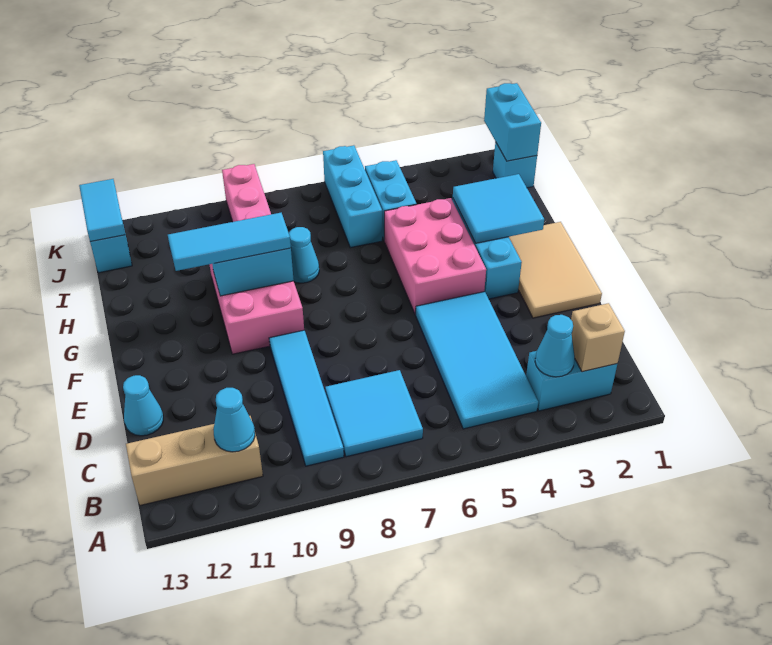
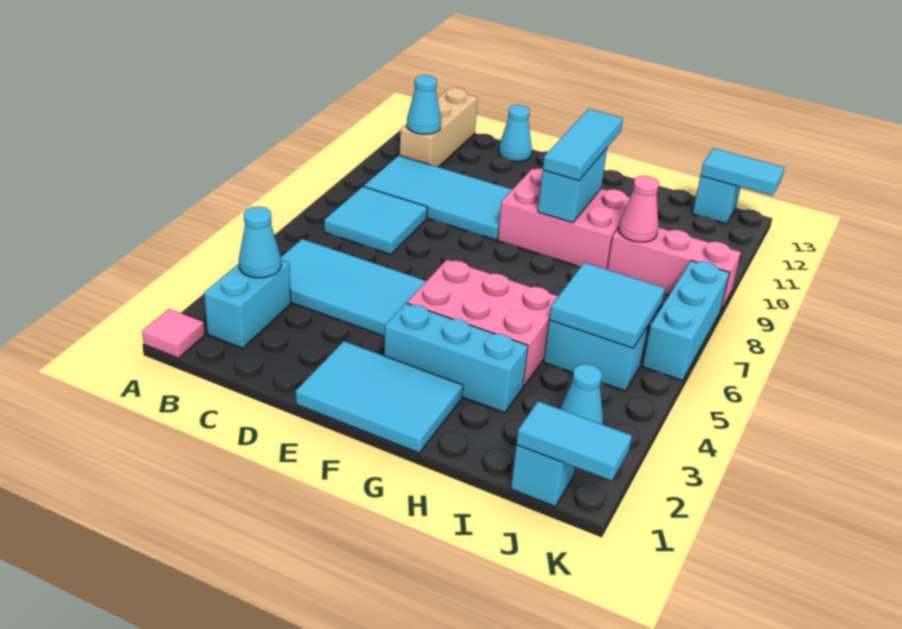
none -> pink tile A1 level 1
tan brick B2 level 2 -> none
cyan tile B9:E9 level 1 -> cyan tile B9:E10 level 1
tan tile E1:G2 level 1 -> cyan tile E1:G2 level 1
cyan tile G2:H3 level 2 -> cyan tile I5:J6 level 2
cyan cone H8 level 1 -> cyan cone J3 level 1
cyan brick I6:K6 level 1 -> cyan brick K6:K8 level 1
none -> pink cone I9 level 2
cyan brick J1:K1 level 2 -> cyan tile J1:K1 level 2

